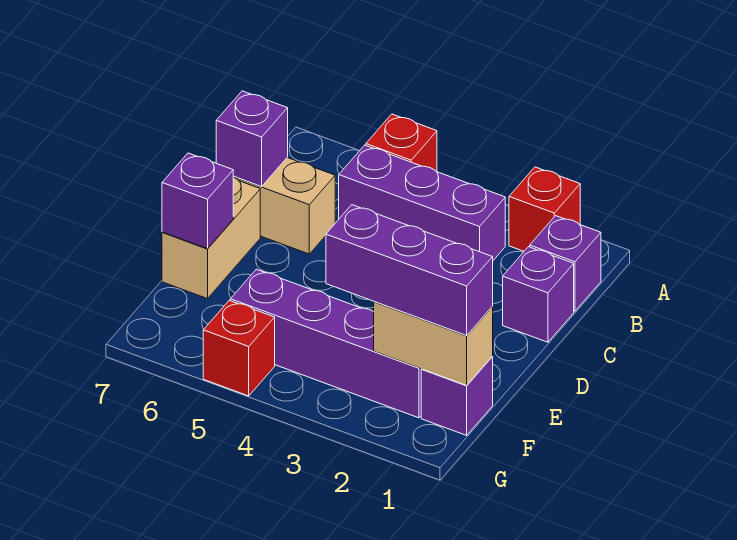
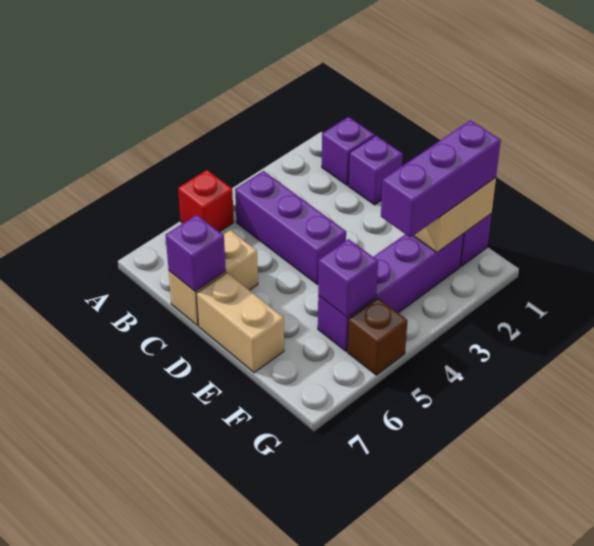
red brick A2 level 1 -> none
purple brick B3:B5 level 1 -> purple brick B4:D4 level 1
purple brick E7 level 2 -> purple brick F5 level 2
red brick G5 level 1 -> brown brick G5 level 1

